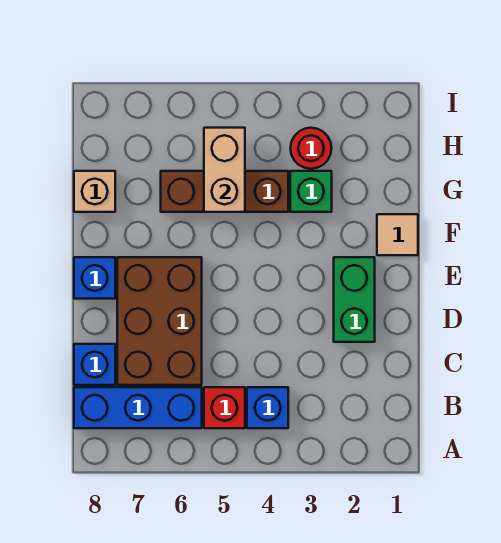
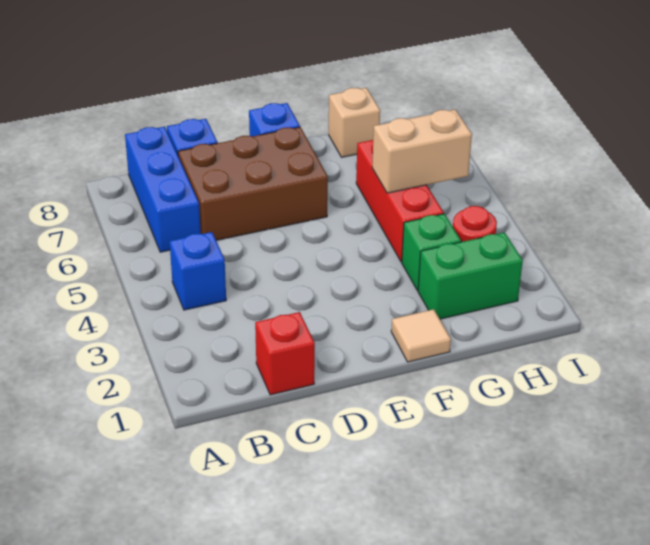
red brick B5 level 1 -> red brick C1 level 1
green brick D2:E2 level 1 -> green brick G2:H2 level 1
brown brick G4:G6 level 1 -> red brick G4:G6 level 1

